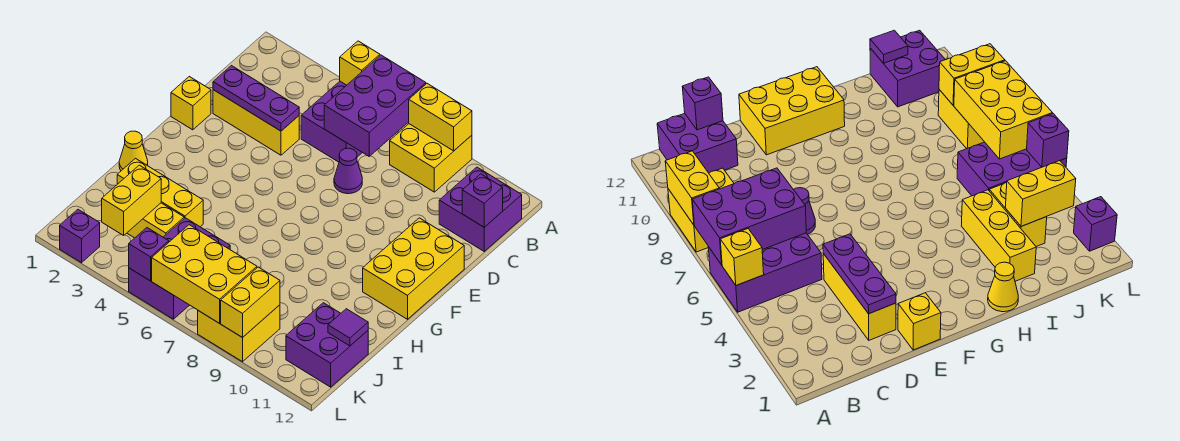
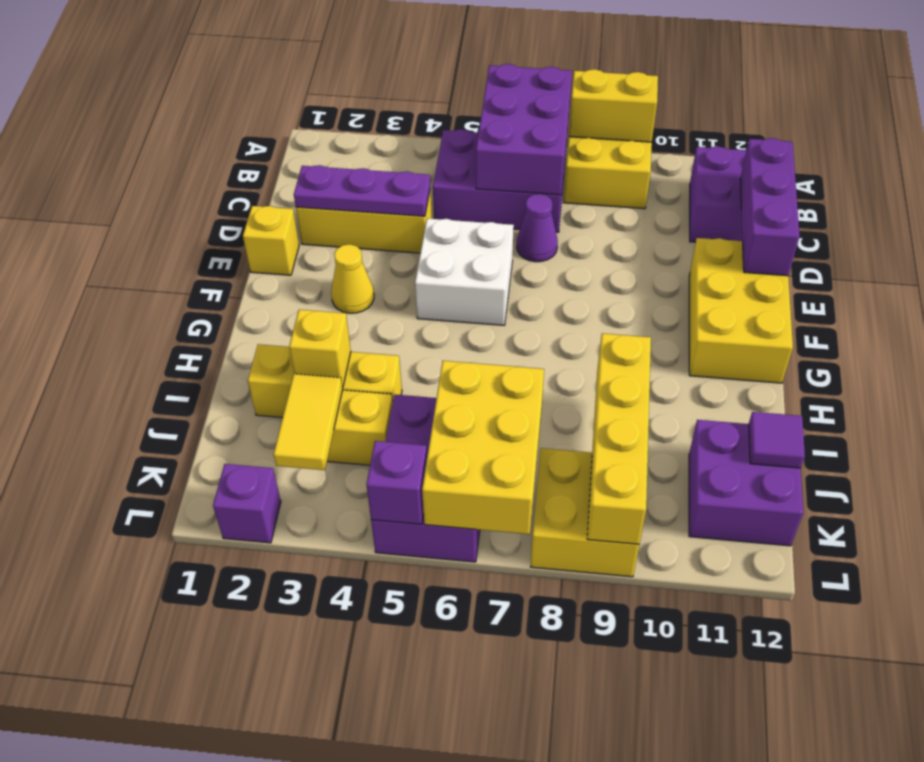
purple brick A5:C6 level 1 -> purple brick B5:C7 level 1
yellow brick A5 level 2 -> yellow brick I3 level 2
purple brick C12 level 2 -> purple brick C12:E12 level 2
none -> white brick E5:F6 level 1
yellow cone H1 level 1 -> yellow cone F3 level 1
yellow brick J3:K3 level 2 -> yellow tile J3:K3 level 2
yellow brick K6:L8 level 2 -> yellow brick J6:L7 level 2
yellow brick K9:L9 level 2 -> yellow brick I9:L9 level 2

